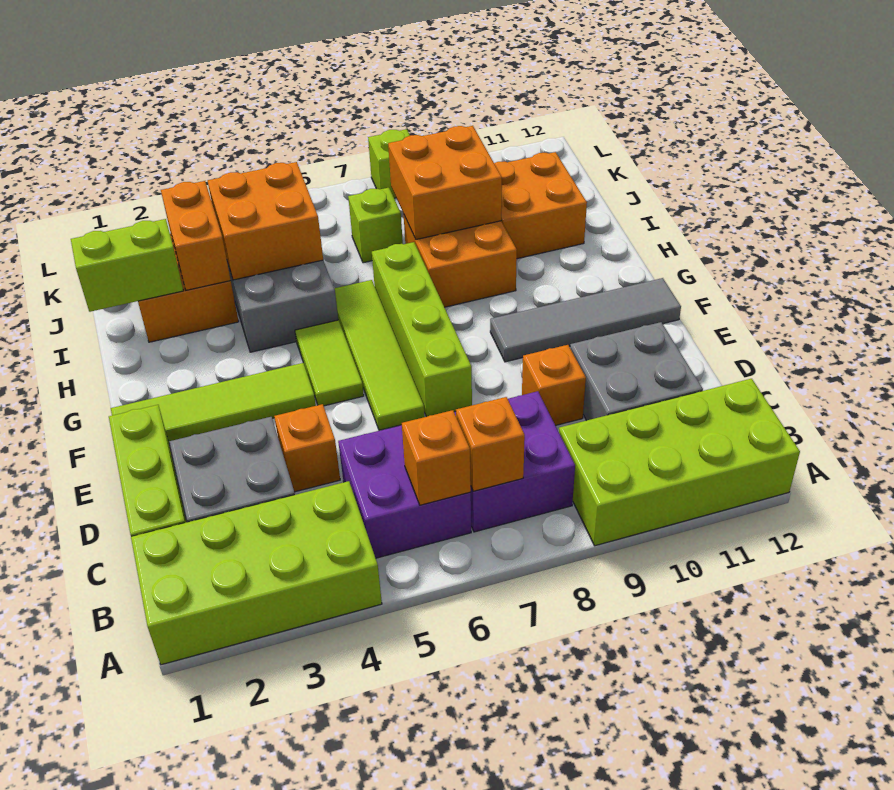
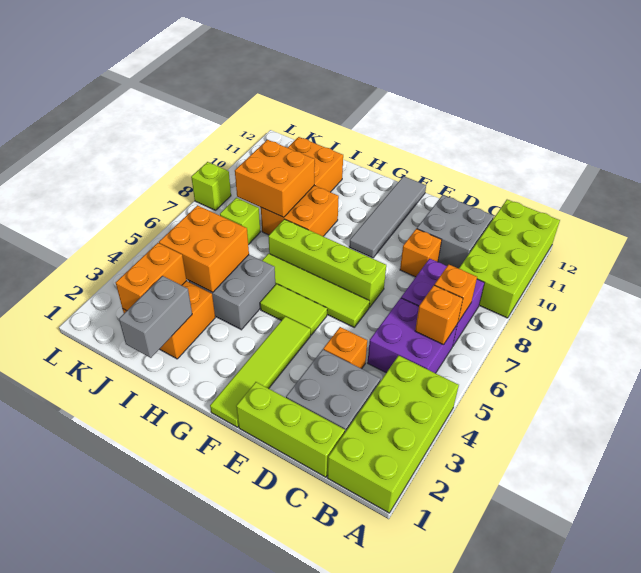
lime brick I1:I2 level 2 -> grey brick I1:I2 level 2
orange brick I3:J3 level 2 -> orange brick J2:J3 level 2

